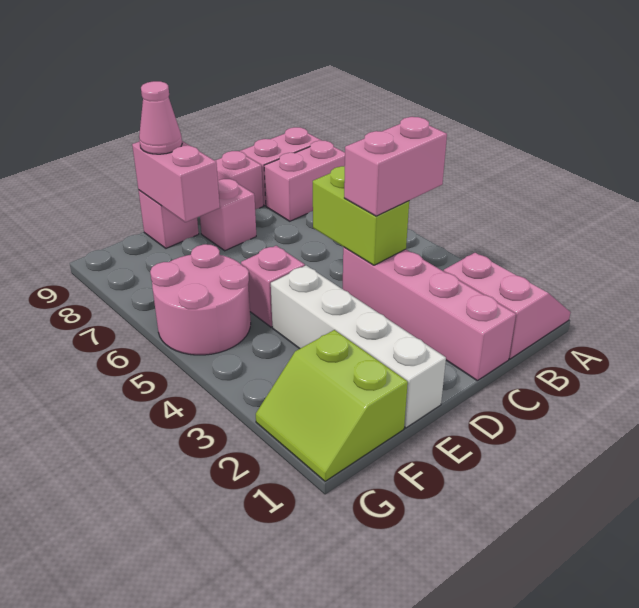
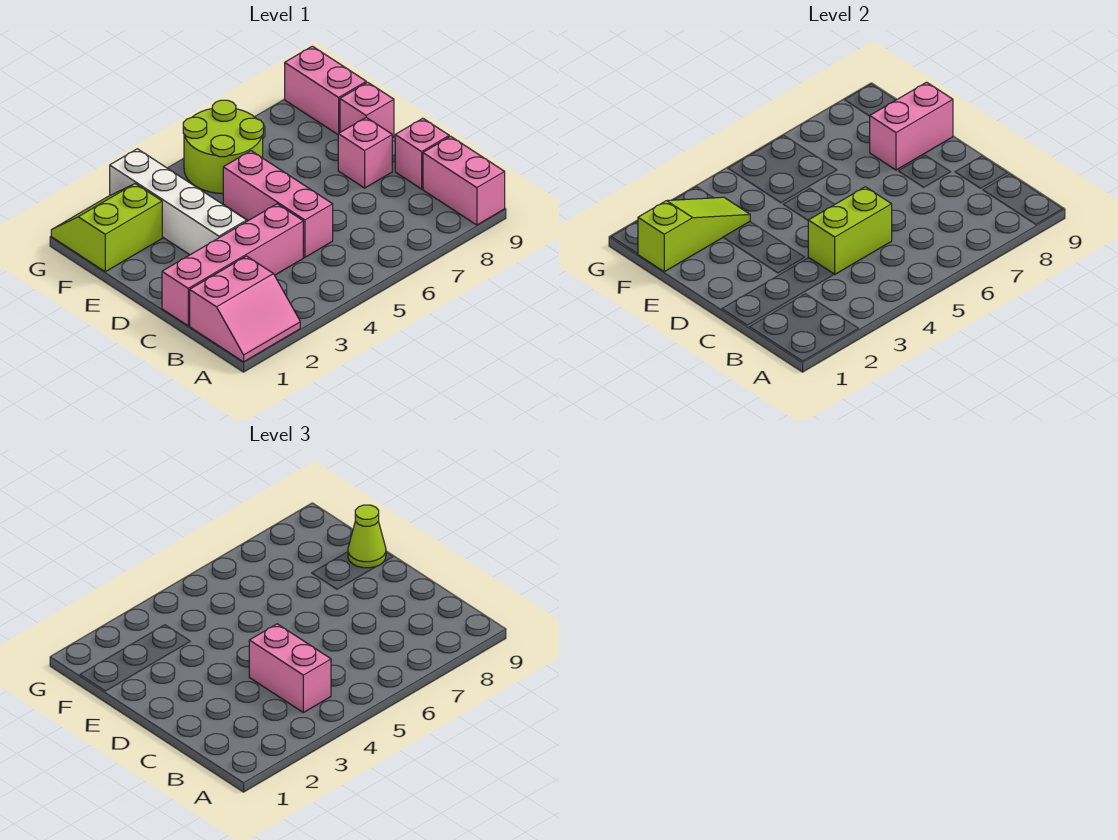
pink brick A8:B8 level 1 -> pink brick F9:G9 level 1
white brick E1:E4 level 1 -> white brick D3:G3 level 1
pink brick E5 level 1 -> pink brick C5:E5 level 1
pink cone E9 level 3 -> lime cone E9 level 3
none -> lime slope F1:F3 level 2 top 1
pink round brick F5:G6 level 1 -> lime round brick F5:G6 level 1

